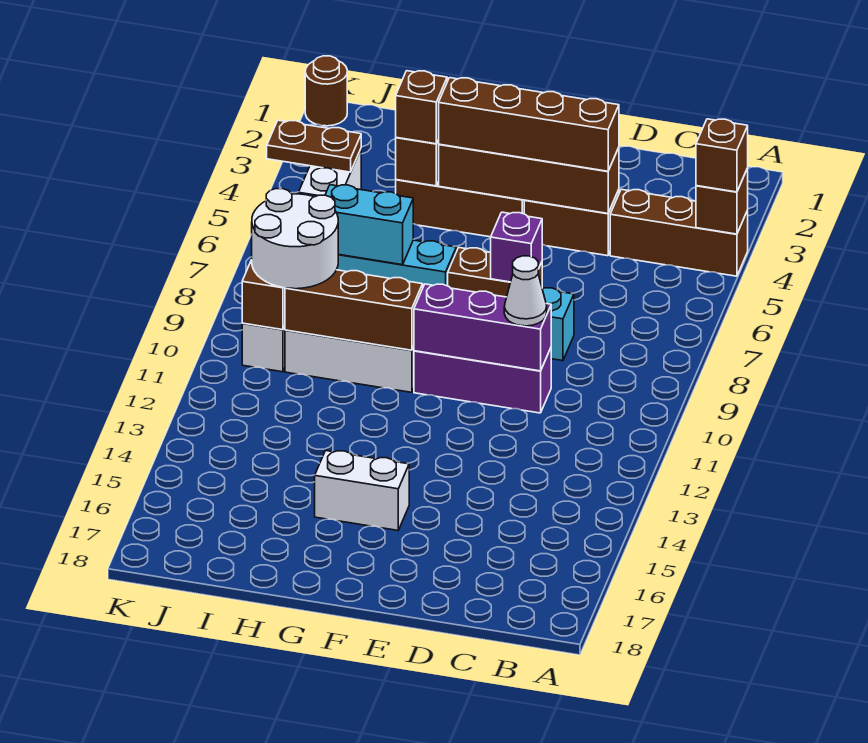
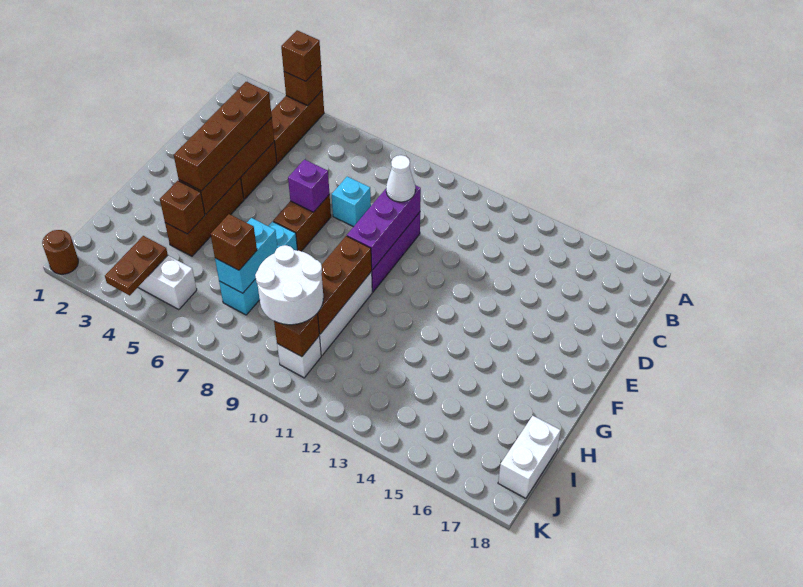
white brick F15:G15 level 1 -> white brick I18:J18 level 1
brown brick H4 level 3 -> brown brick I7 level 3

